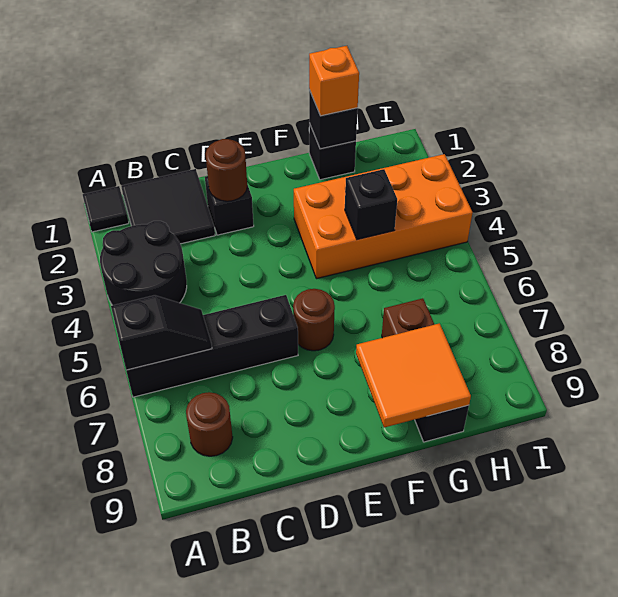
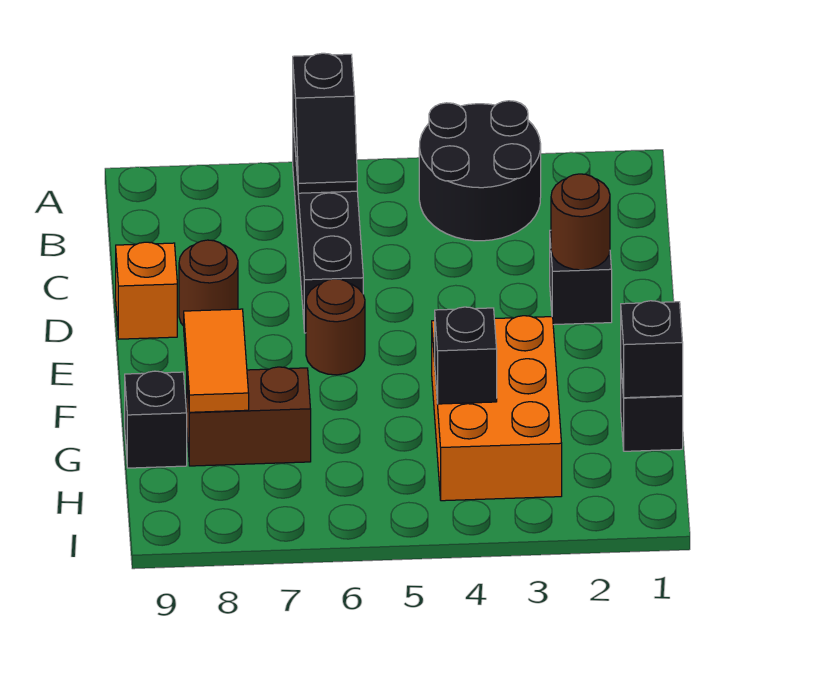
black tile A1 level 1 -> none
black tile B1:C2 level 1 -> none
brown round brick B8 level 1 -> brown round brick D8 level 1
orange brick F3:I4 level 1 -> orange brick F3:H4 level 1
orange tile F8:G9 level 2 -> orange tile F8:G8 level 2
orange brick G1 level 3 -> orange brick D9 level 1

